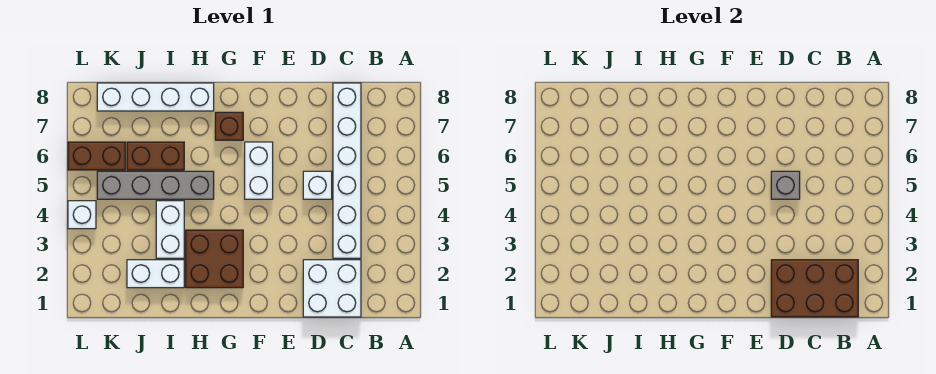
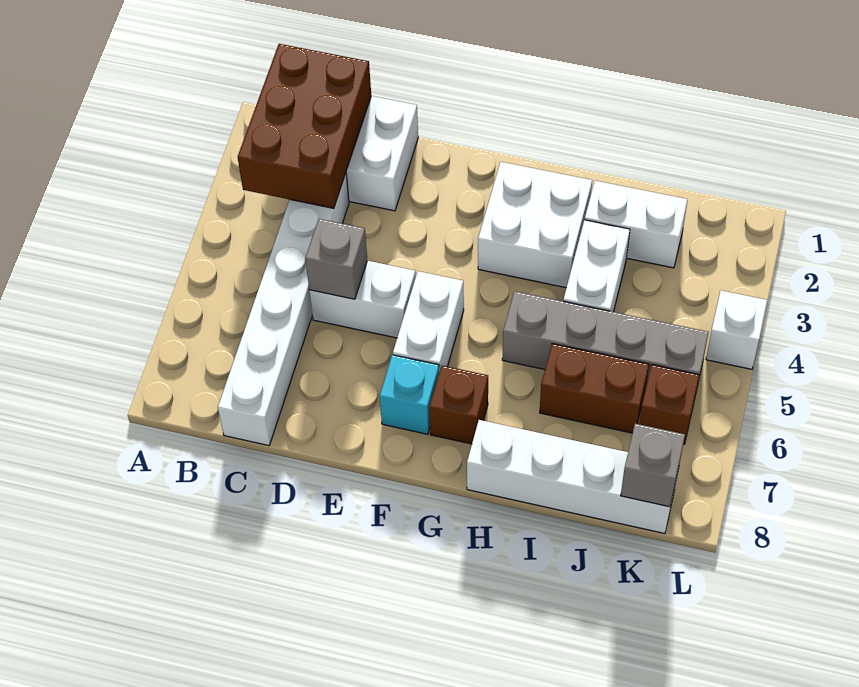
brown brick B1:D2 level 2 -> brown brick B1:C3 level 2
white brick D5 level 1 -> white brick D5:E5 level 1
none -> cyan brick F7 level 1
brown brick G2:H3 level 1 -> white brick G2:H3 level 1
brown brick K6:L6 level 1 -> brown brick K6 level 1
none -> grey brick K8 level 2

